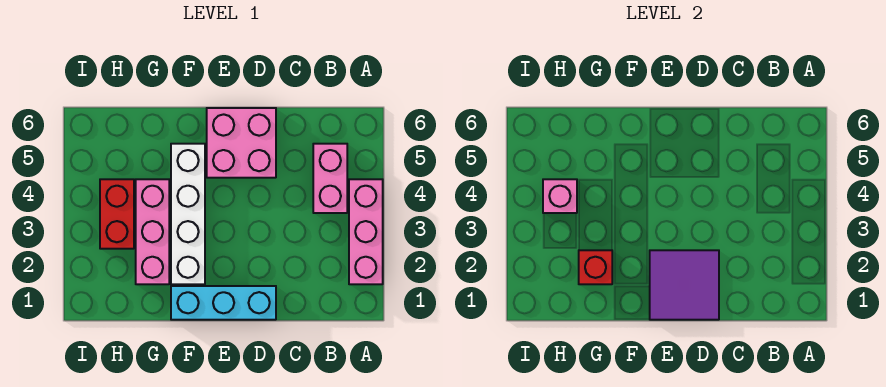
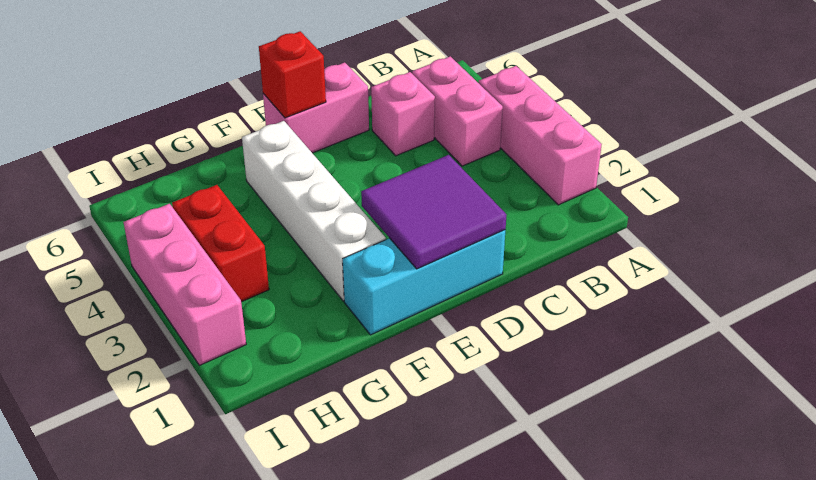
pink brick D5:E6 level 1 -> pink brick D6:E6 level 1
pink brick G2:G4 level 1 -> pink brick I2:I4 level 1
red brick G2 level 2 -> red brick E6 level 2
pink brick H4 level 2 -> pink brick C5 level 1

